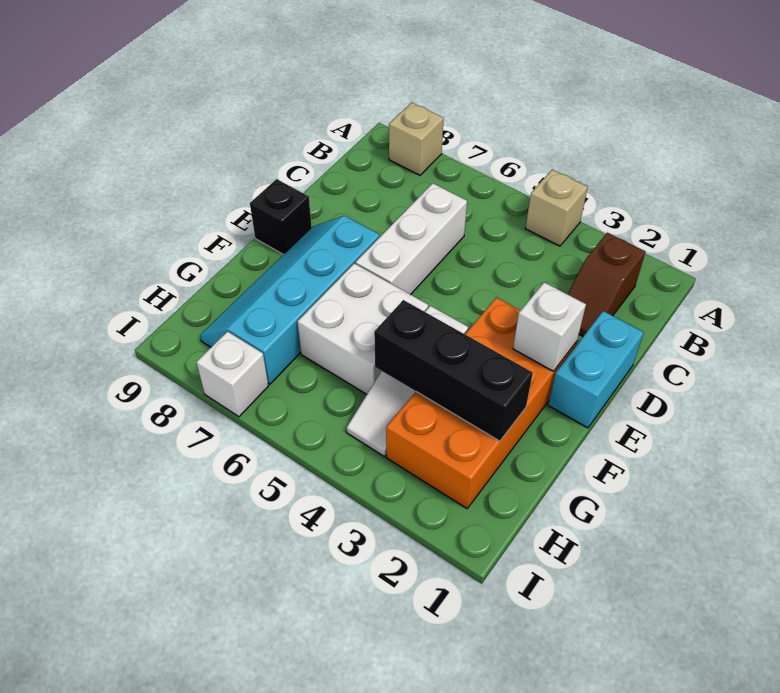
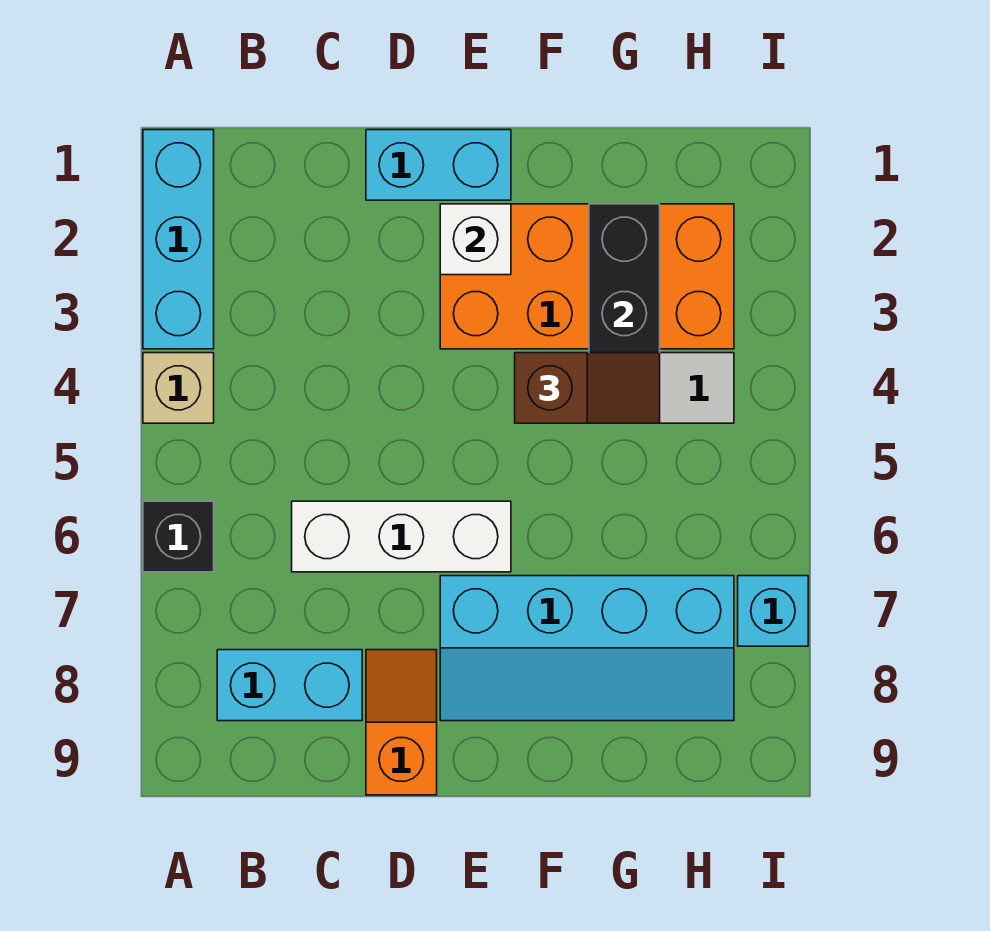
none -> cyan brick A1:A3 level 1
tan brick A8 level 1 -> none
brown slope B2:C2 level 1 top B -> brown slope F4:G4 level 3 top F
none -> cyan brick B8:C8 level 1
none -> orange slope D8:D9 level 1 top 9
black brick E9 level 1 -> black brick A6 level 1
white brick F5:G6 level 1 -> none
white brick I7 level 1 -> cyan brick I7 level 1

